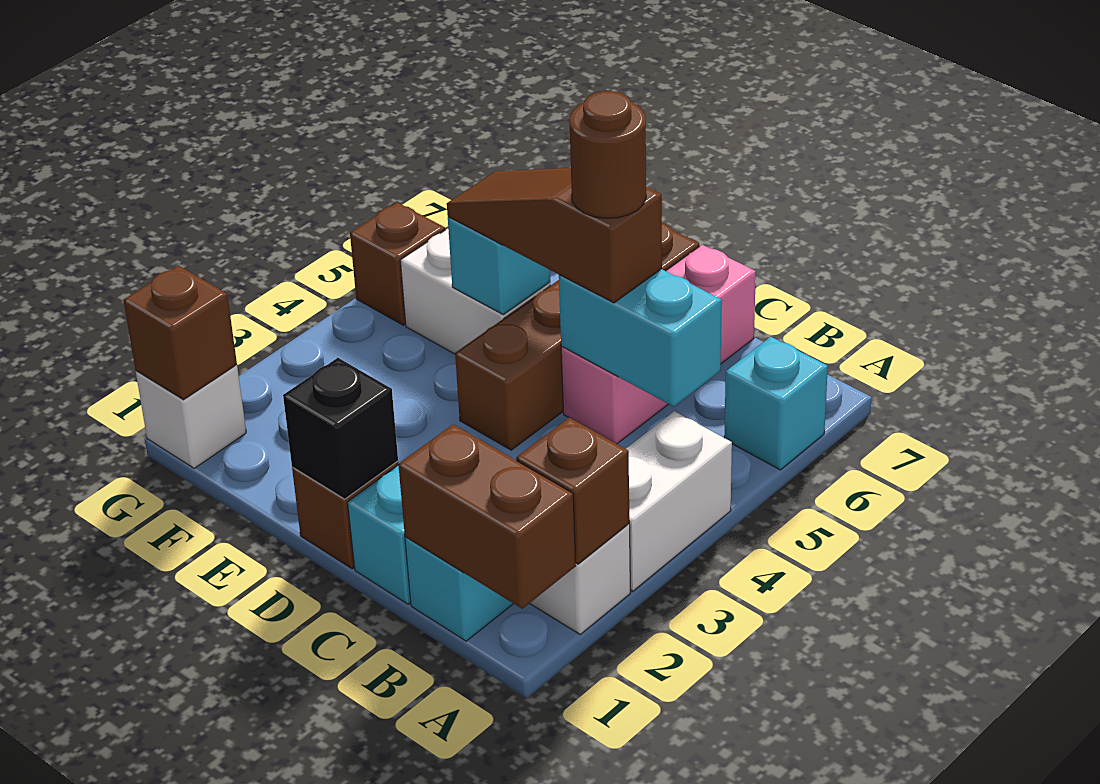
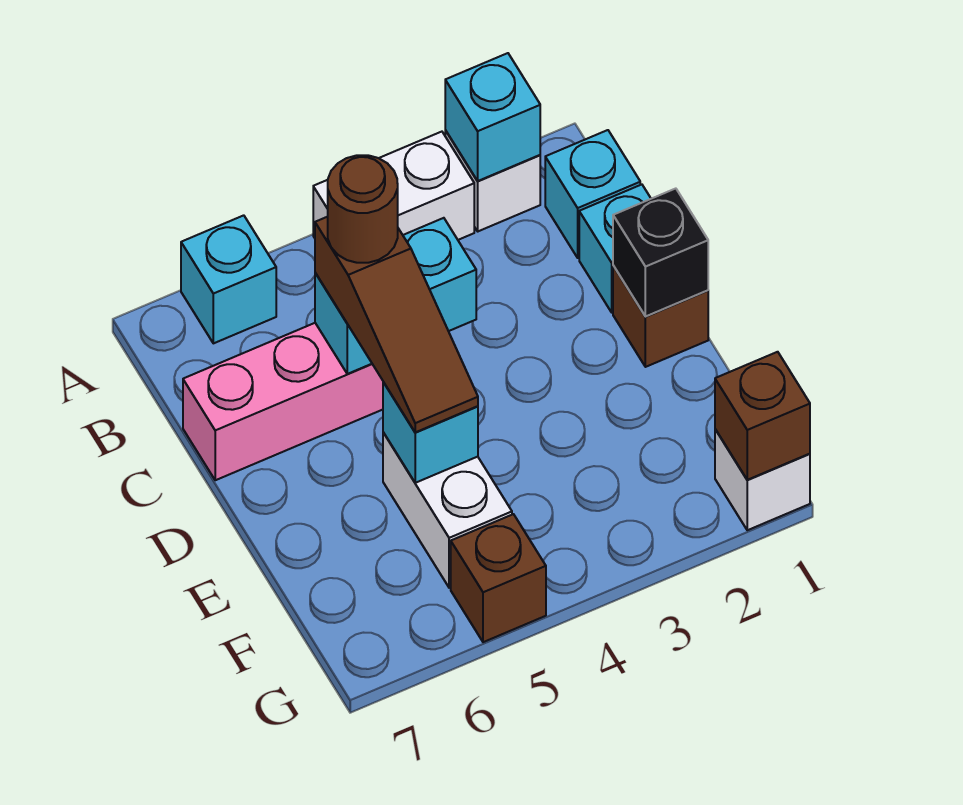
brown brick A1:B1 level 2 -> none
brown brick A2 level 2 -> cyan brick A2 level 2
cyan brick B5:C5 level 2 -> cyan brick C4:C5 level 2
brown brick D4:D7 level 1 -> none

